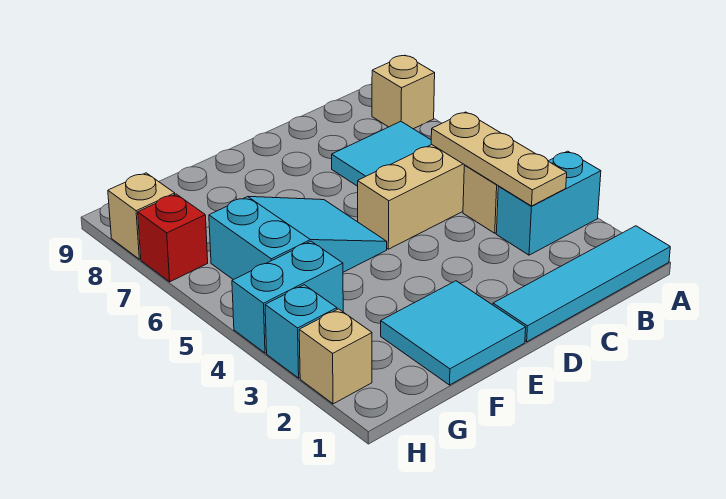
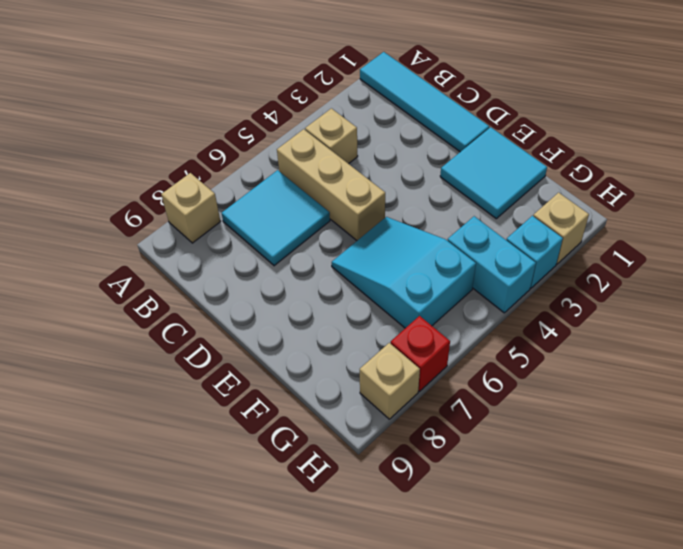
cyan brick A3:B3 level 1 -> none
tan plate B3:B5 level 2 -> none

